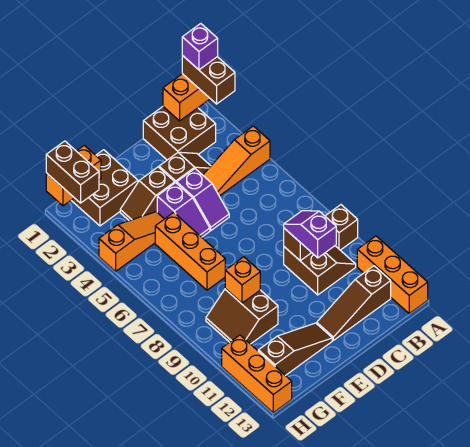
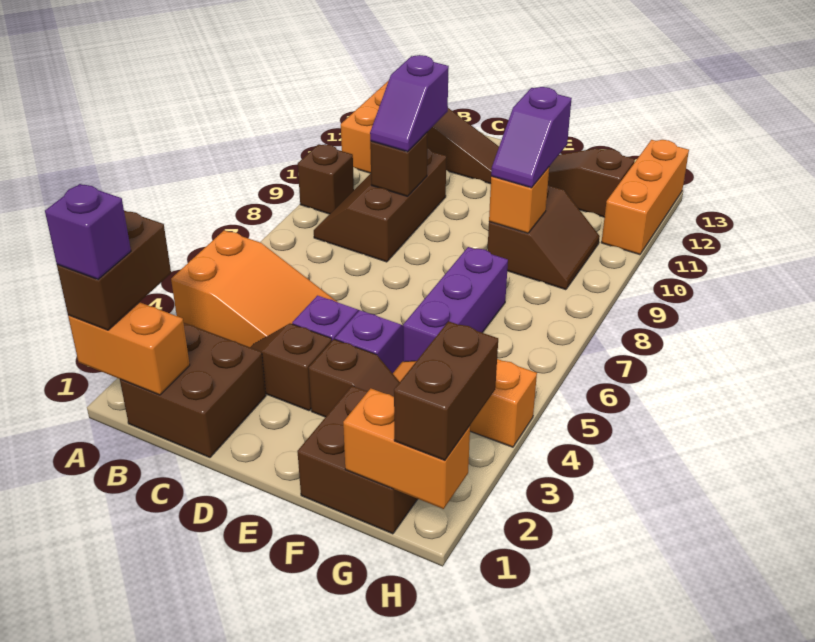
orange slope A4:C4 level 1 top A -> orange slope A4:C5 level 1 top A
brown slope B9:C10 level 1 top C -> brown slope B8:C10 level 1 top C
orange brick F5:F7 level 1 -> purple brick F5:F7 level 1
none -> purple slope F9:F10 level 3 top 10

